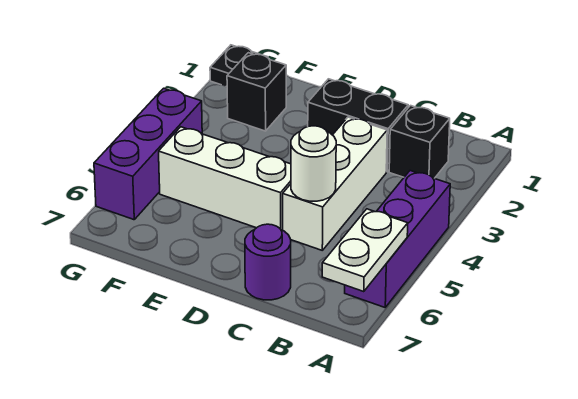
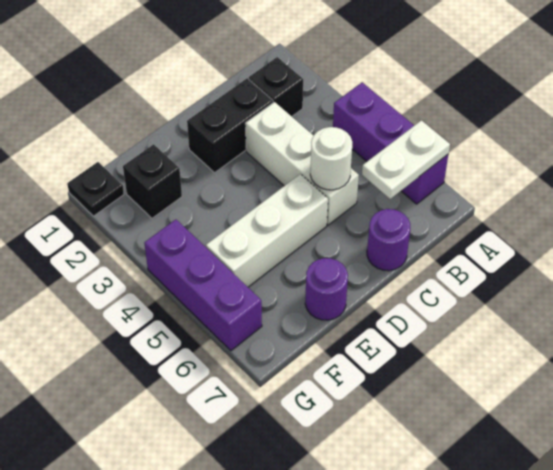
white plate A6:A7 level 2 -> white plate A6:B6 level 2
none -> purple round brick E7 level 1

